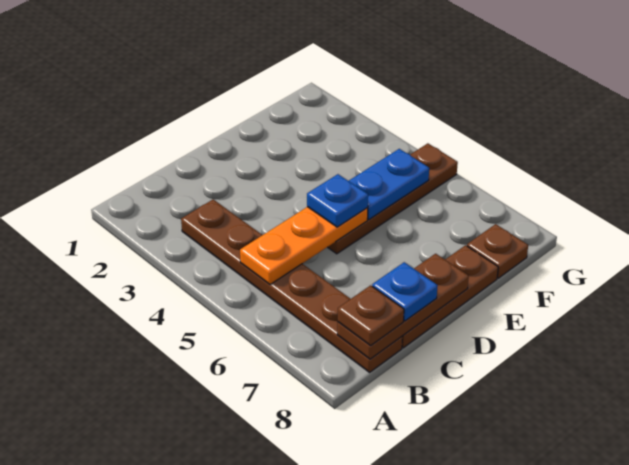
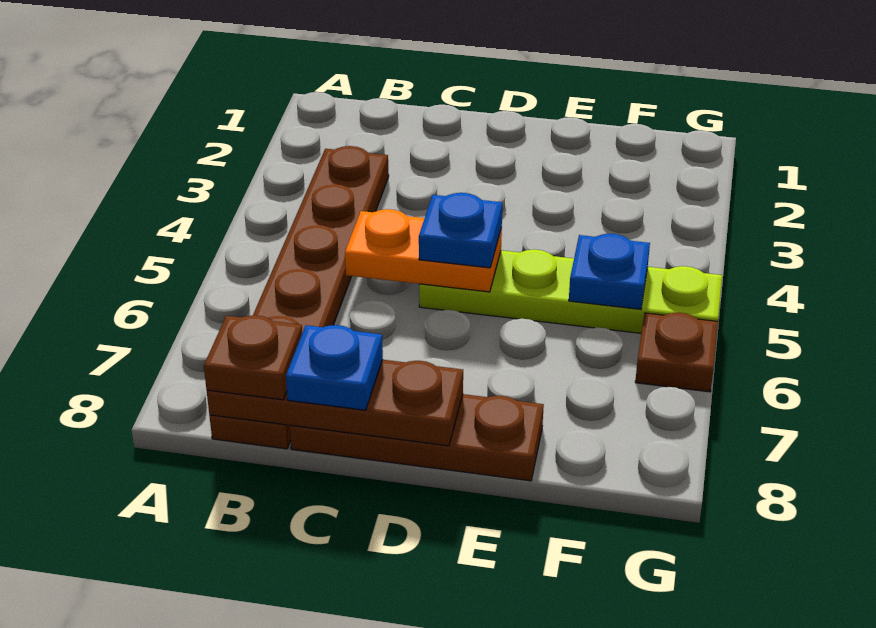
orange plate B5:D5 level 2 -> orange plate C5:D5 level 2
brown plate D5:G5 level 1 -> lime plate D5:G5 level 1
blue plate E5:F5 level 2 -> blue plate F5 level 2
brown plate F8 level 1 -> brown plate G6 level 1

